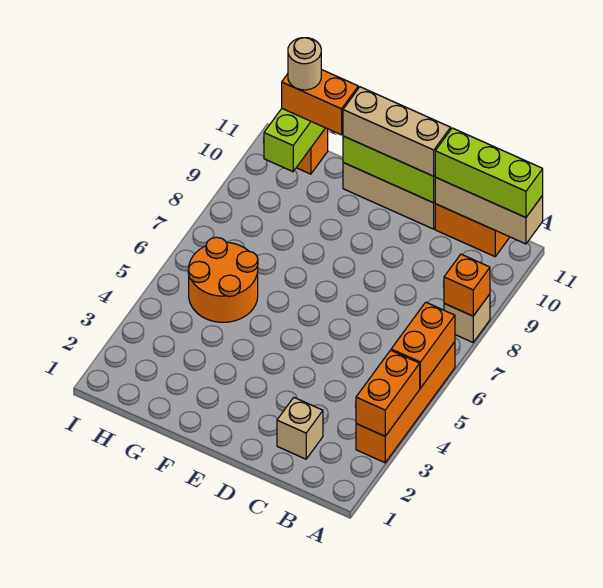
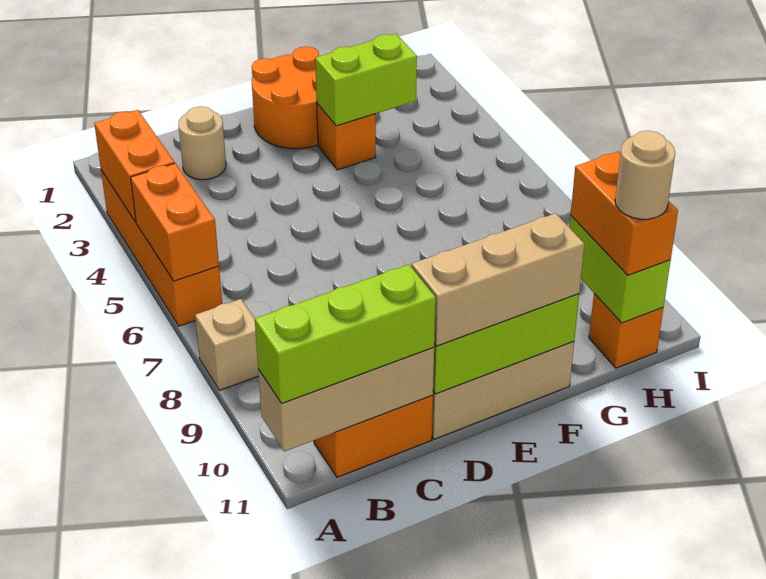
orange brick A8 level 2 -> orange brick F3 level 1
tan brick C2 level 1 -> tan round brick C2 level 1
none -> lime brick F3:G3 level 2
orange round brick G5:H6 level 1 -> orange round brick E1:F2 level 1
orange brick G11:H11 level 3 -> orange brick H10:H11 level 3

